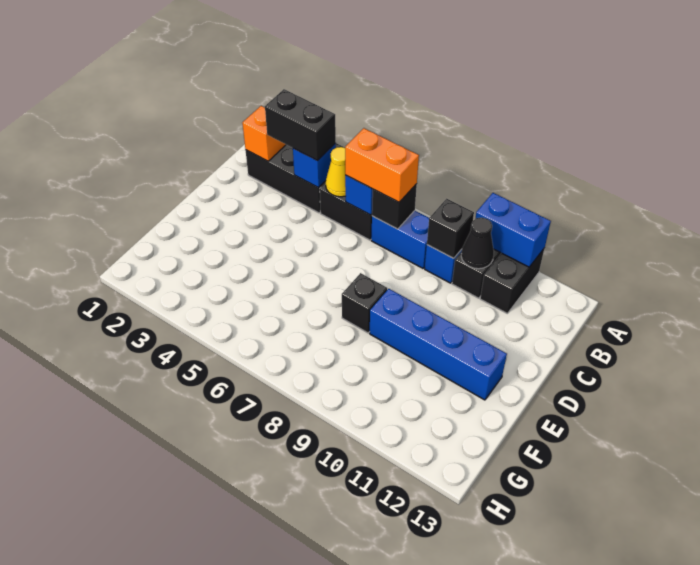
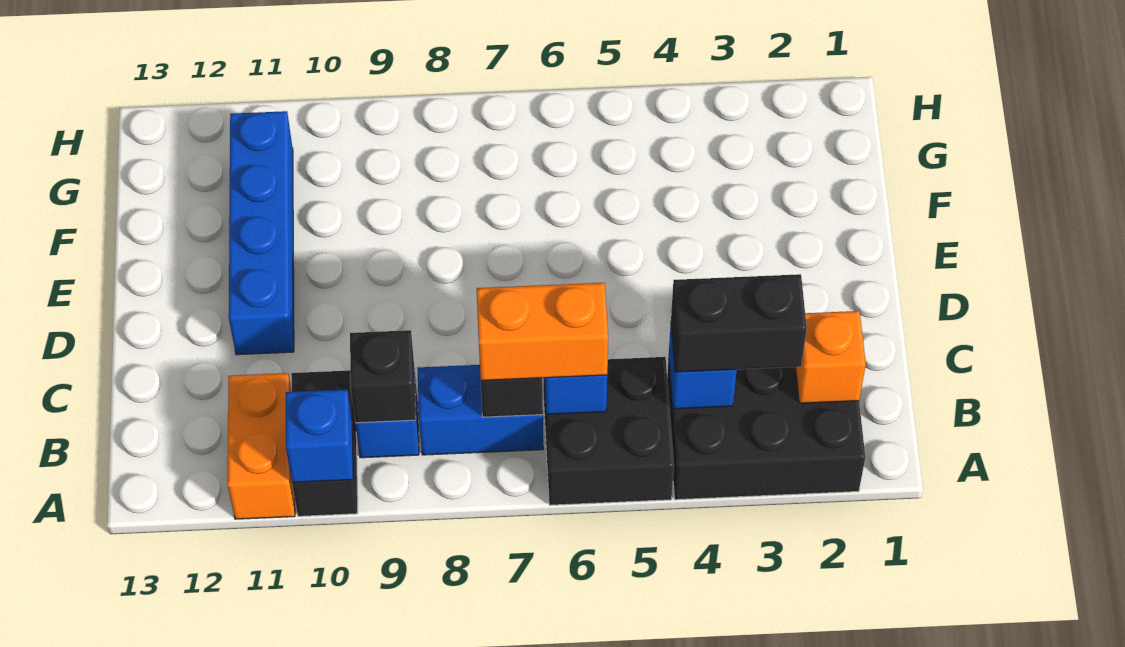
blue brick A10:A11 level 2 -> blue brick A10 level 2
black brick A11:B11 level 1 -> orange brick A11:B11 level 1
yellow cone B5 level 2 -> none
black cone B10 level 2 -> none
black brick E8 level 1 -> none
blue brick E9:E12 level 1 -> blue brick D11:G11 level 1

